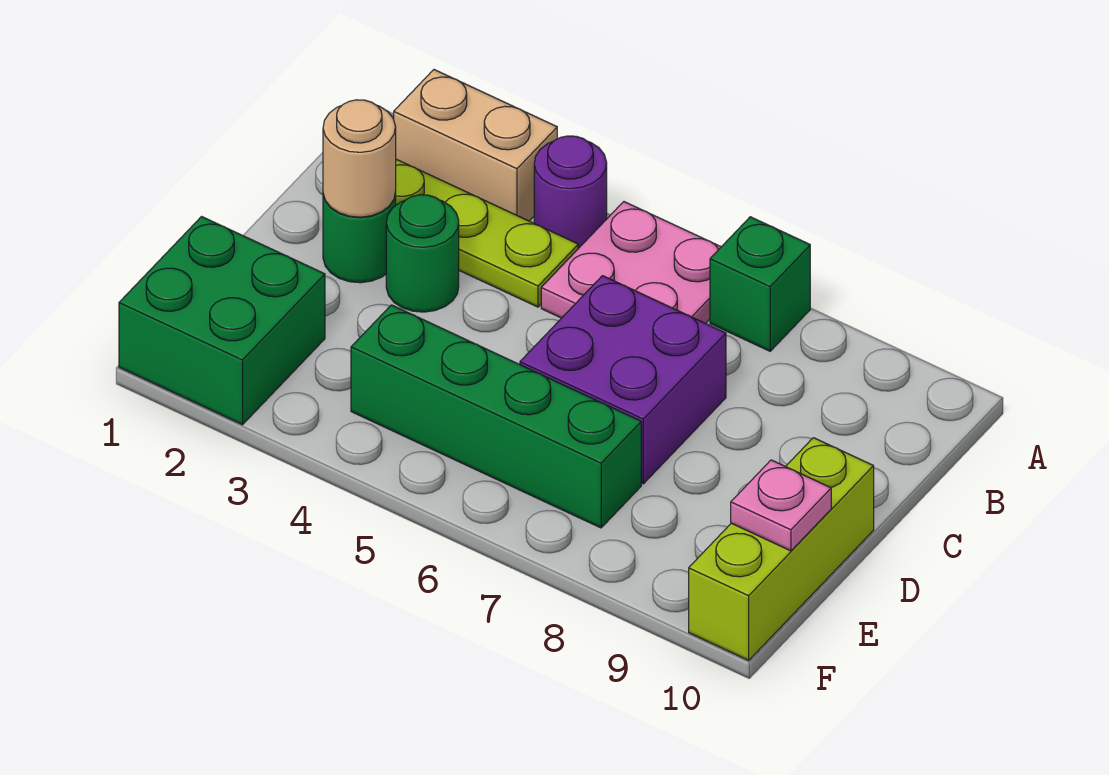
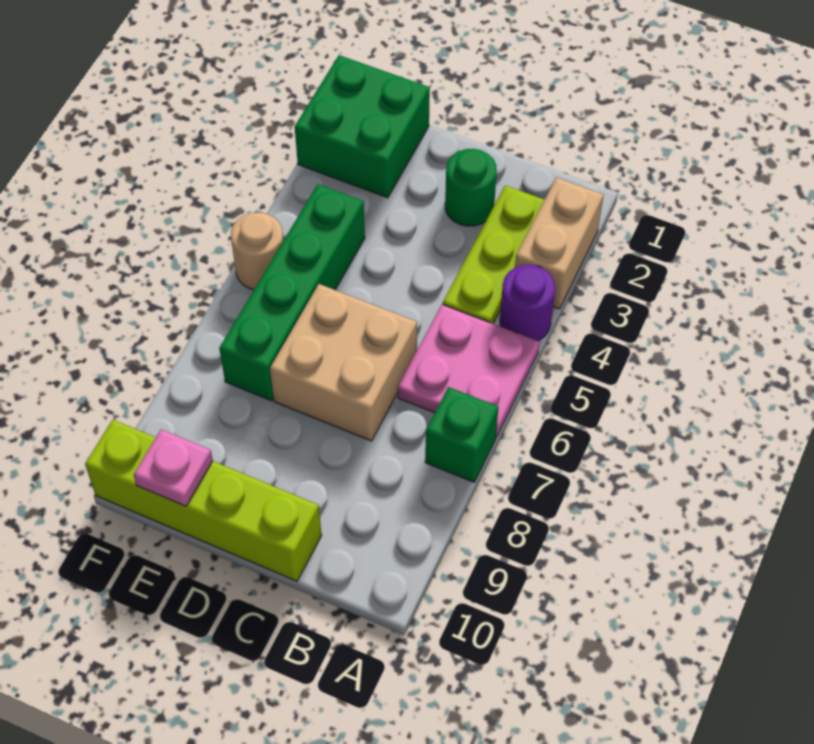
tan round brick C2 level 2 -> tan round brick F5 level 1
green round brick C3 level 1 -> none
purple brick C6:D7 level 1 -> tan brick C6:D7 level 1
lime brick D10:F10 level 1 -> lime brick C10:F10 level 1

